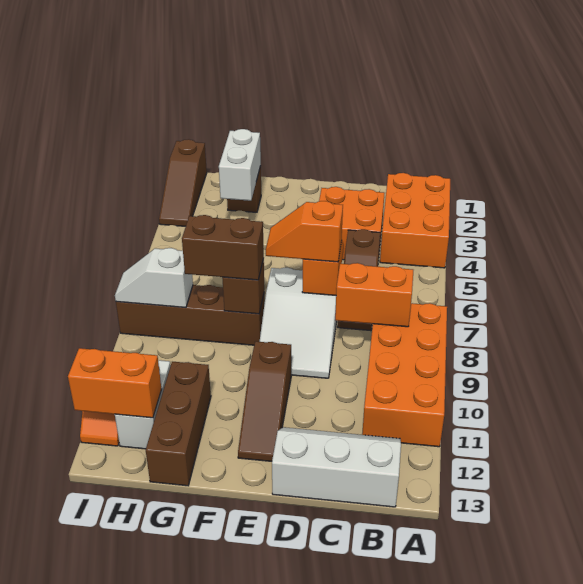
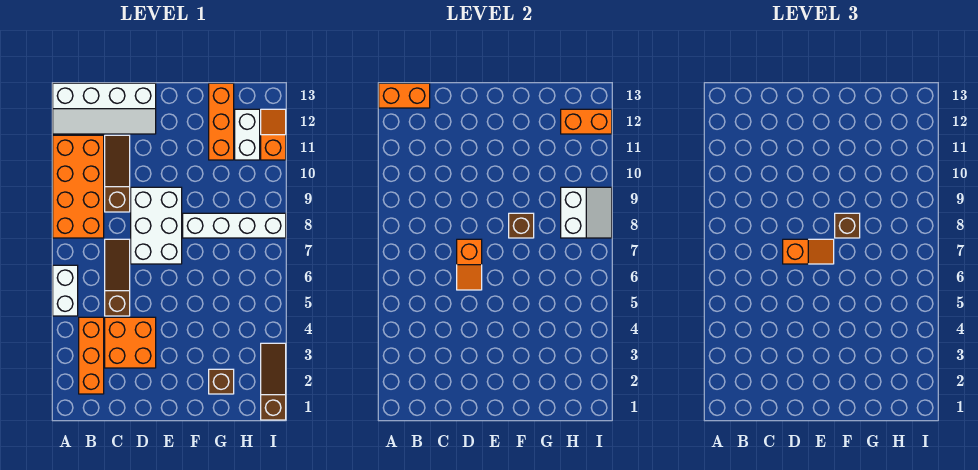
orange brick A2:B4 level 1 -> orange brick B2:B4 level 1
orange brick B8:C8 level 2 -> orange brick A13:B13 level 2
white slope B12:D13 level 1 top 13 -> white slope A12:D13 level 1 top 13
white slope D7:E9 level 1 top 7 -> white brick D7:E9 level 1
brown slope E10:E12 level 1 top 10 -> brown slope C9:C11 level 1 top 9
brown brick F8:I8 level 1 -> white brick F8:I8 level 1
brown brick F8:G8 level 3 -> brown brick F8 level 3
white brick G2:G3 level 2 -> white brick A5:A6 level 1
brown brick G11:G13 level 1 -> orange brick G11:G13 level 1
white slope H8:I8 level 2 top H -> white slope H8:I9 level 2 top H

